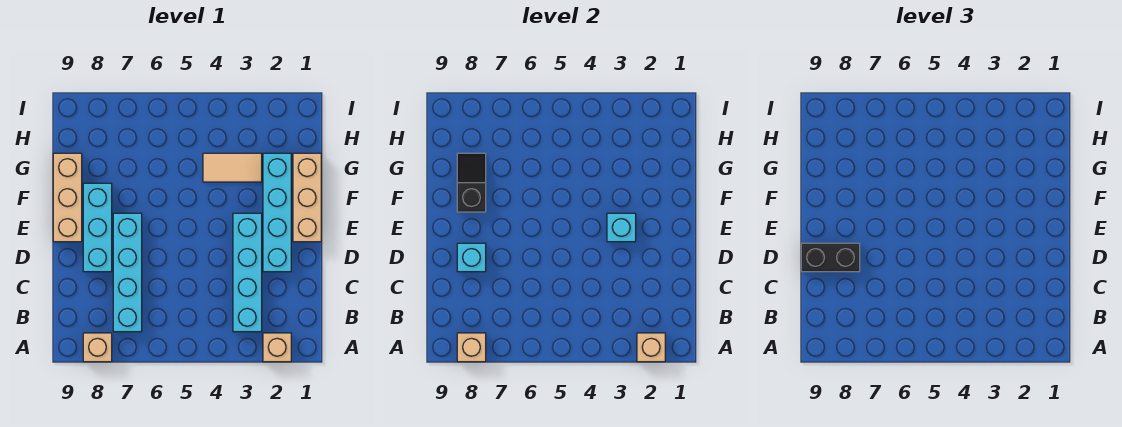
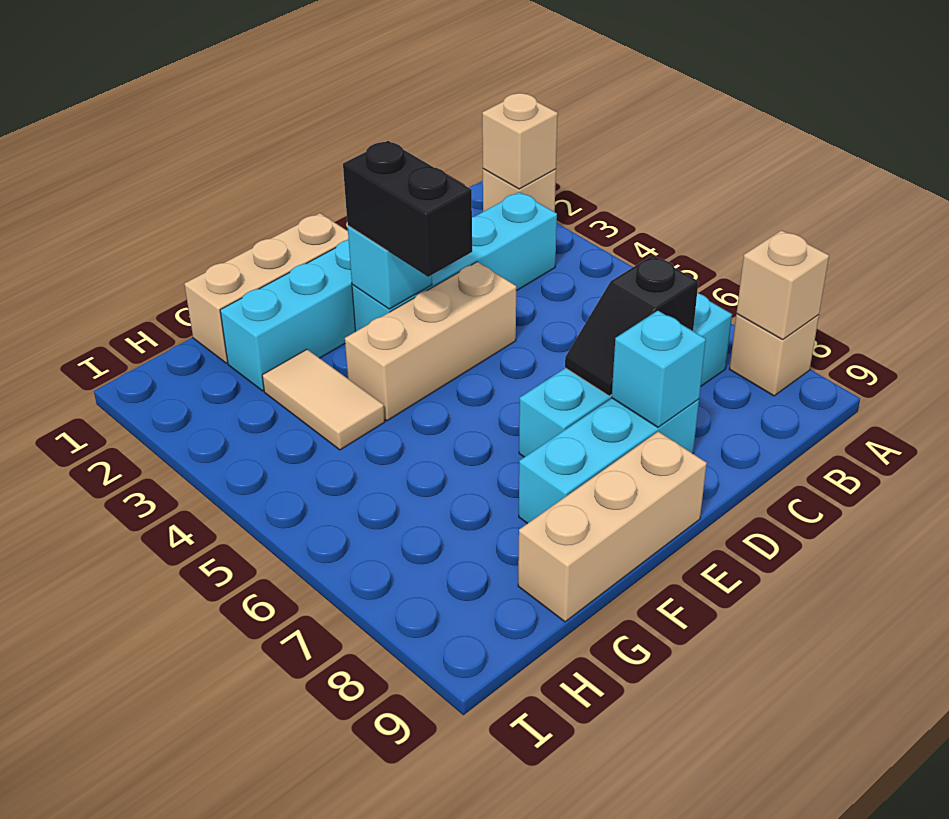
none -> tan brick D4:F4 level 1
black brick D8:D9 level 3 -> black brick E3:E4 level 3
black slope F8:G8 level 2 top F -> black slope C7:D7 level 2 top C

